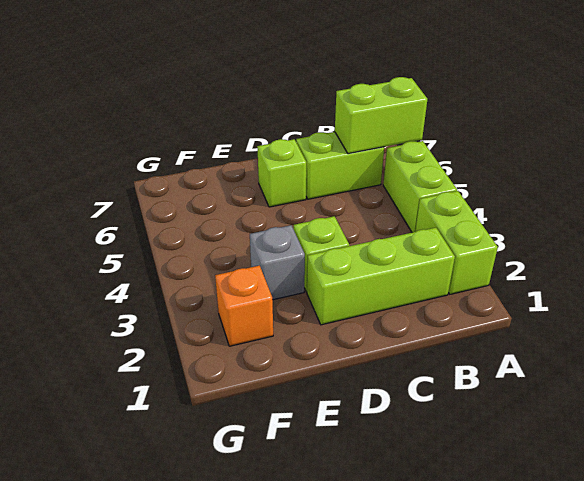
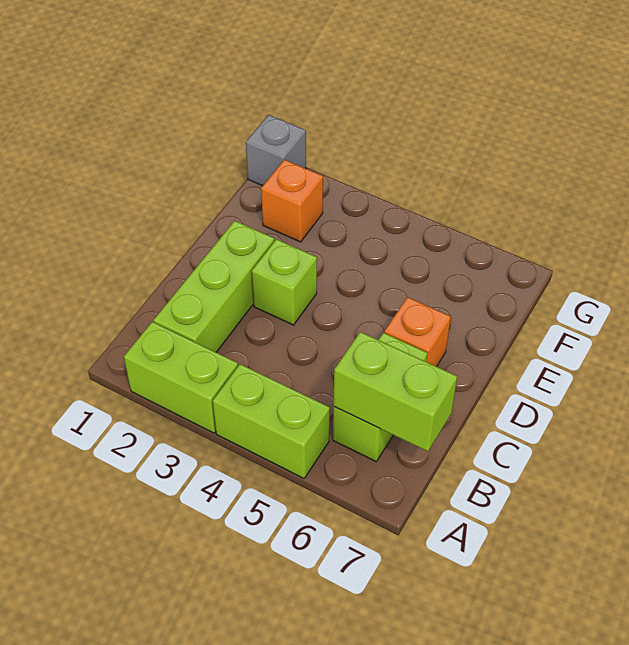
lime brick A6:B6 level 2 -> lime brick B6:B7 level 2
lime brick D6 level 1 -> orange brick D6 level 1
grey brick E3 level 1 -> grey brick G1 level 1

